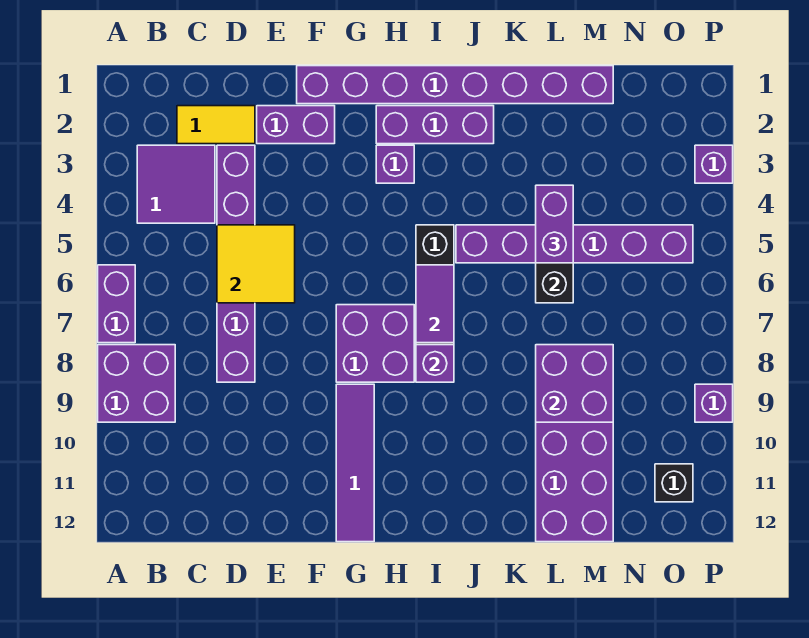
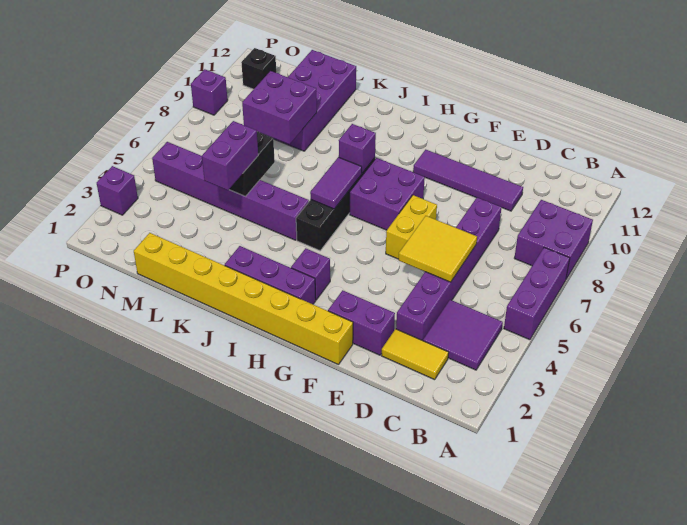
purple brick A6:A7 level 1 -> purple brick A5:A7 level 1
purple brick F1:M1 level 1 -> yellow brick F1:M1 level 1
none -> yellow brick F6:F7 level 1
purple tile G9:G12 level 1 -> purple tile D10:G10 level 1

